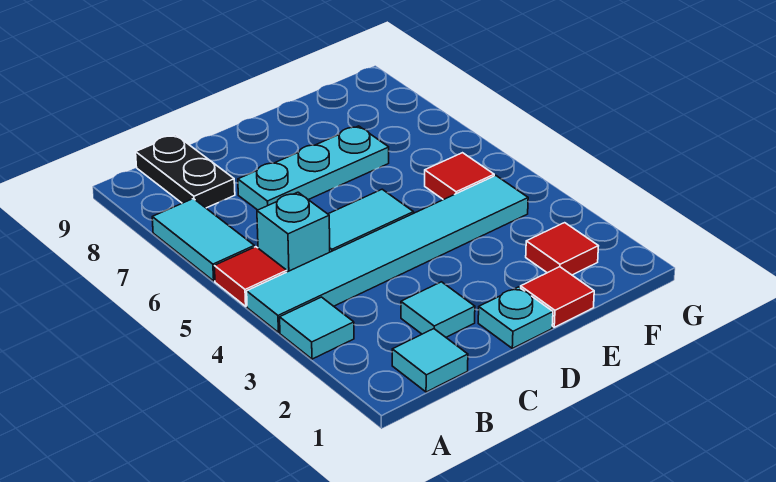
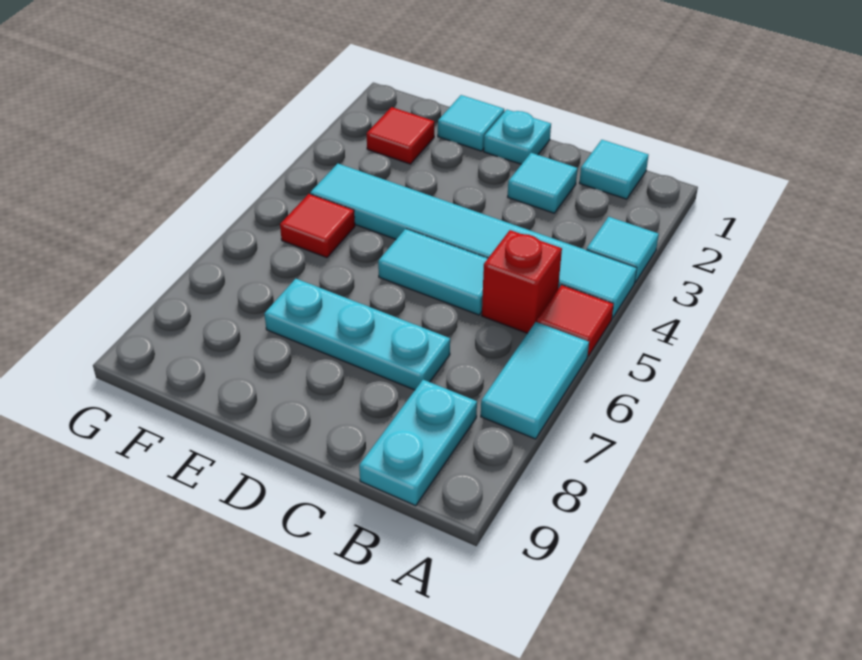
cyan brick B5 level 1 -> red brick B5 level 1
black plate B8:B9 level 1 -> cyan plate B8:B9 level 1
red tile E1 level 1 -> cyan tile E1 level 1

